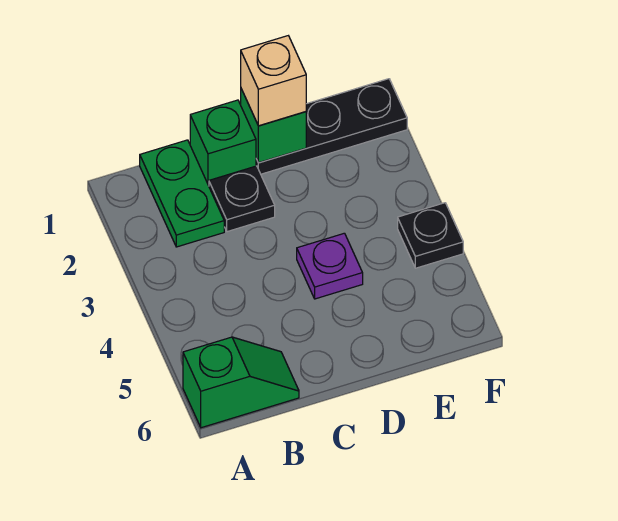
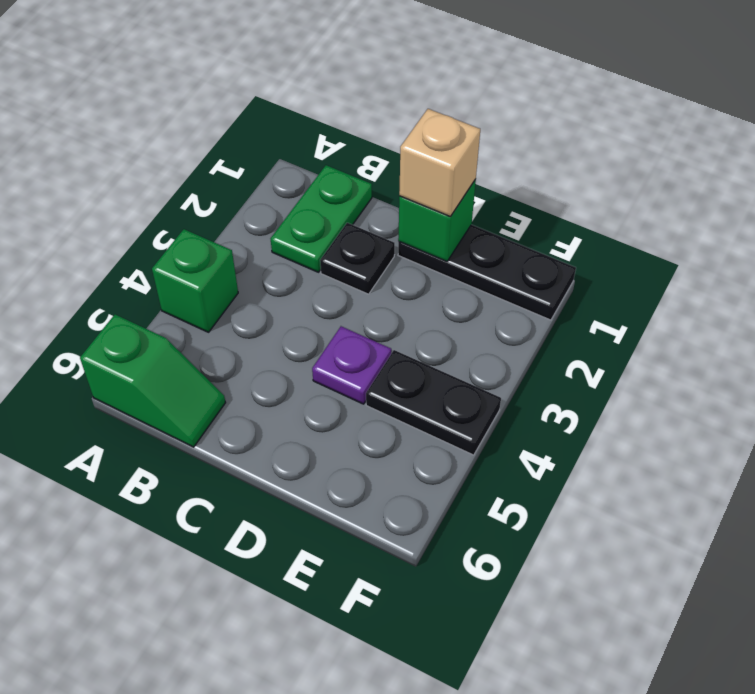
green brick C1 level 1 -> green brick A4 level 1
black plate F4 level 1 -> black plate E4:F4 level 1

